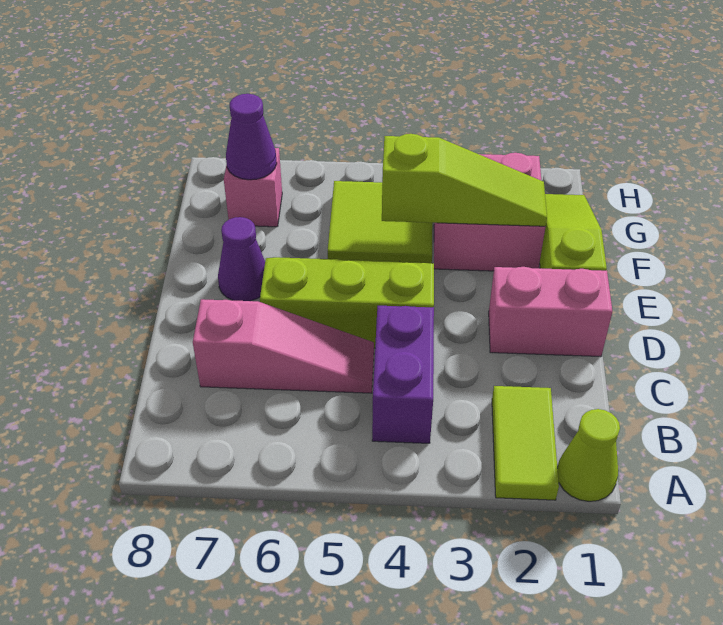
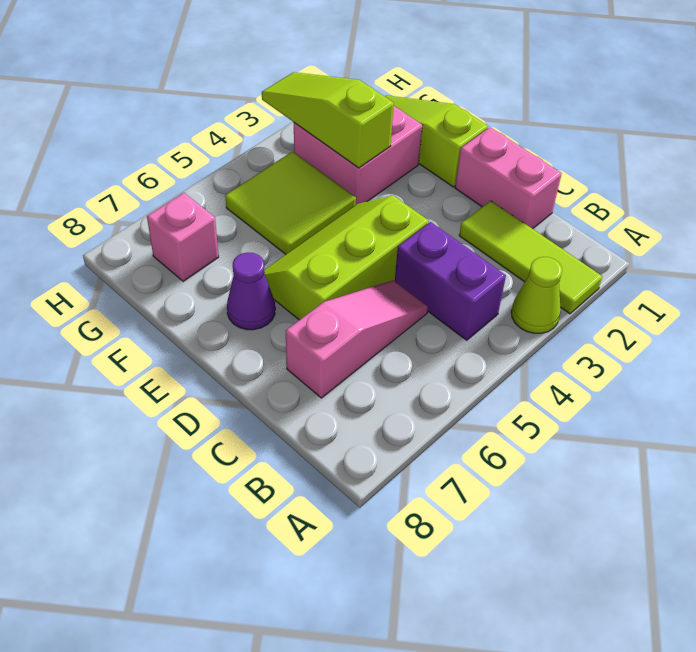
lime cone A1 level 1 -> lime cone A3 level 1
lime tile A2:B2 level 1 -> lime tile A2:C2 level 1
pink brick D1:D2 level 1 -> pink brick C1:D1 level 1
lime slope F2:F4 level 2 top 4 -> lime slope F3:H3 level 2 top F
purple cone G7 level 2 -> none

